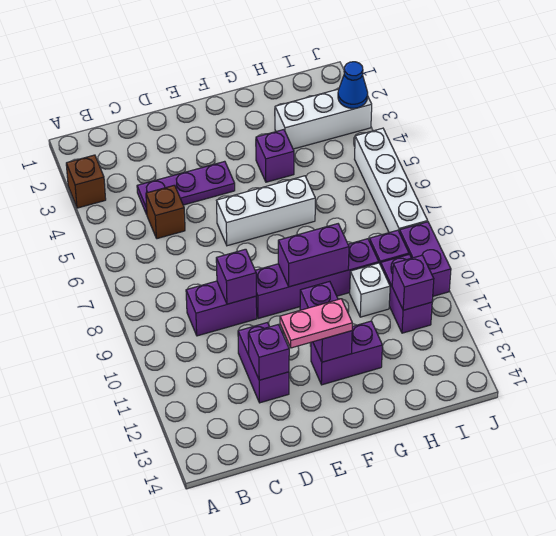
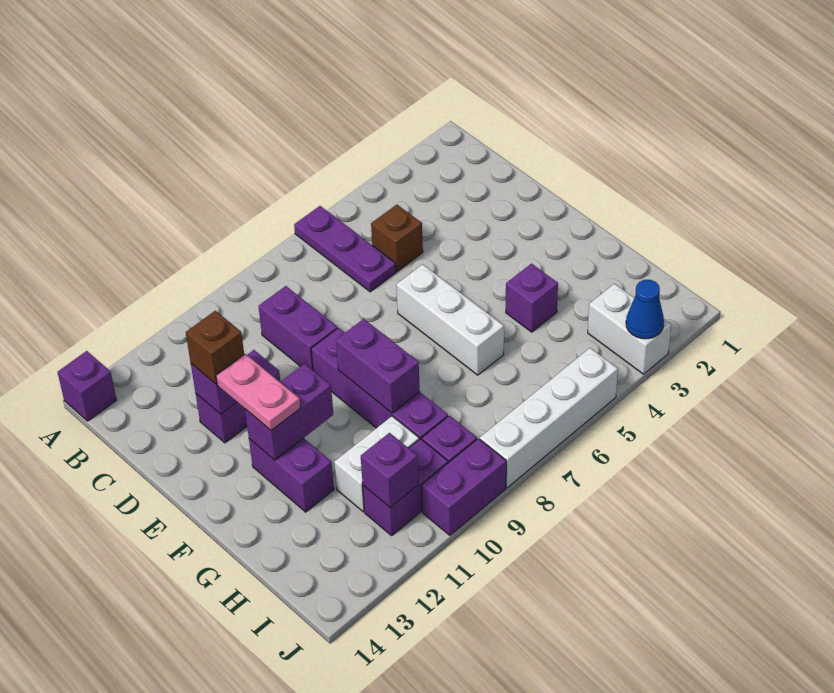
brown brick A3 level 1 -> brown brick D12 level 3
purple plate C4:E4 level 1 -> purple plate A6:C6 level 1
purple brick D9 level 2 -> purple brick A14 level 1
white brick H3:J3 level 1 -> white brick I3:J3 level 1
white brick H10 level 1 -> white brick H10:H11 level 1

